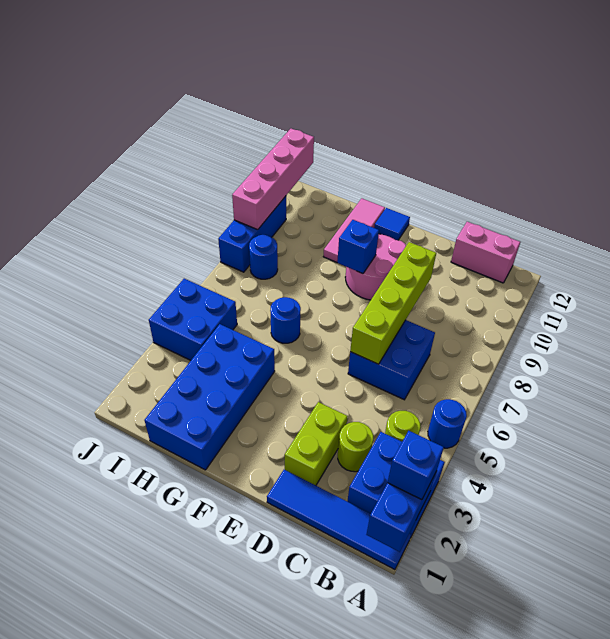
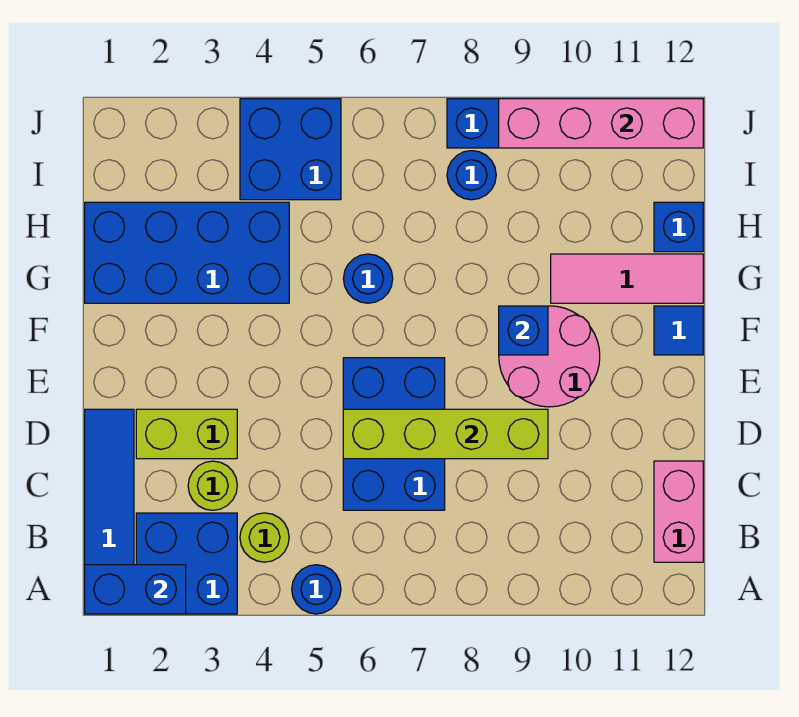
blue brick A2 level 3 -> blue brick H12 level 1
blue brick C6:D7 level 1 -> blue brick C6:E7 level 1

